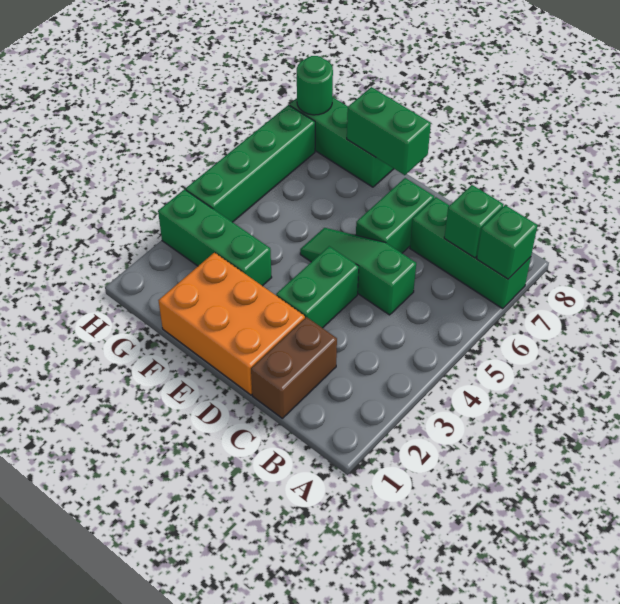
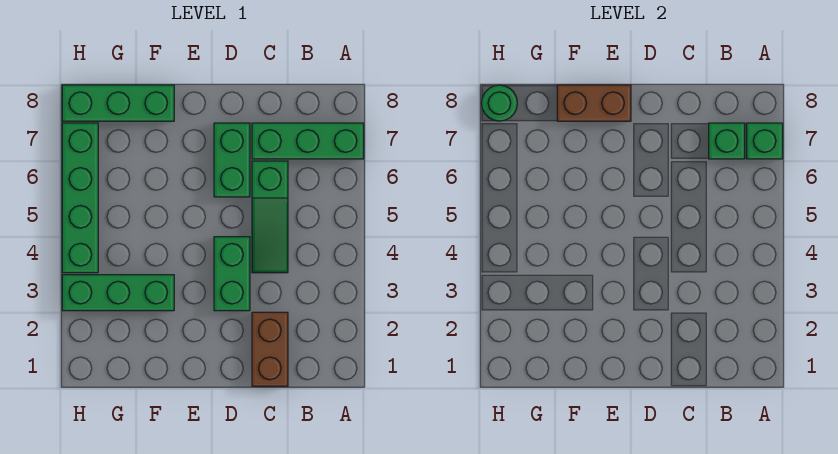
green slope C5:E5 level 1 top C -> green slope C4:C6 level 1 top 6
orange brick D1:F2 level 1 -> none
green brick E8:F8 level 2 -> brown brick E8:F8 level 2

